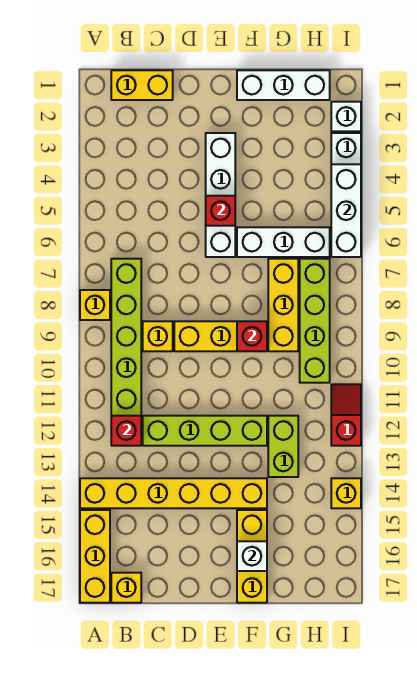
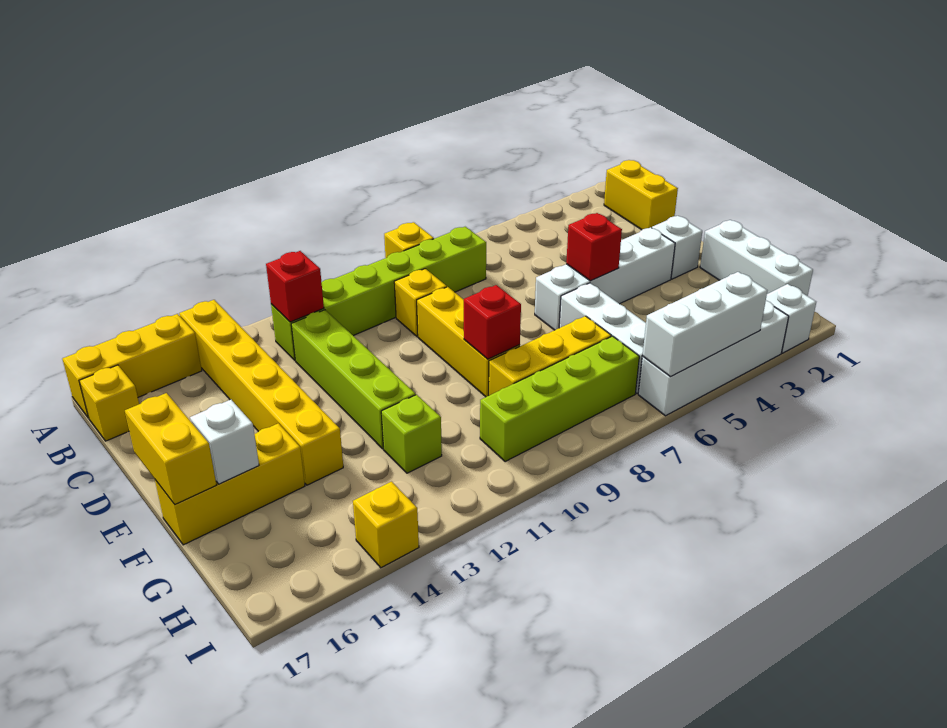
none -> white brick E2 level 1
none -> yellow brick E17:F17 level 2
lime brick G12:G13 level 1 -> lime brick G12 level 1
red slope I11:I12 level 1 top 12 -> none

